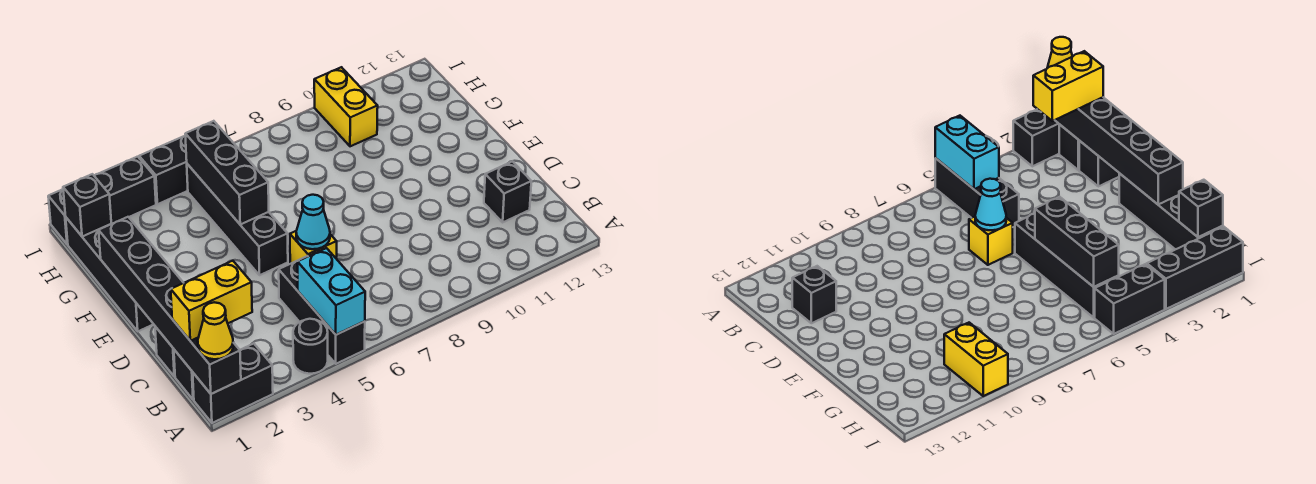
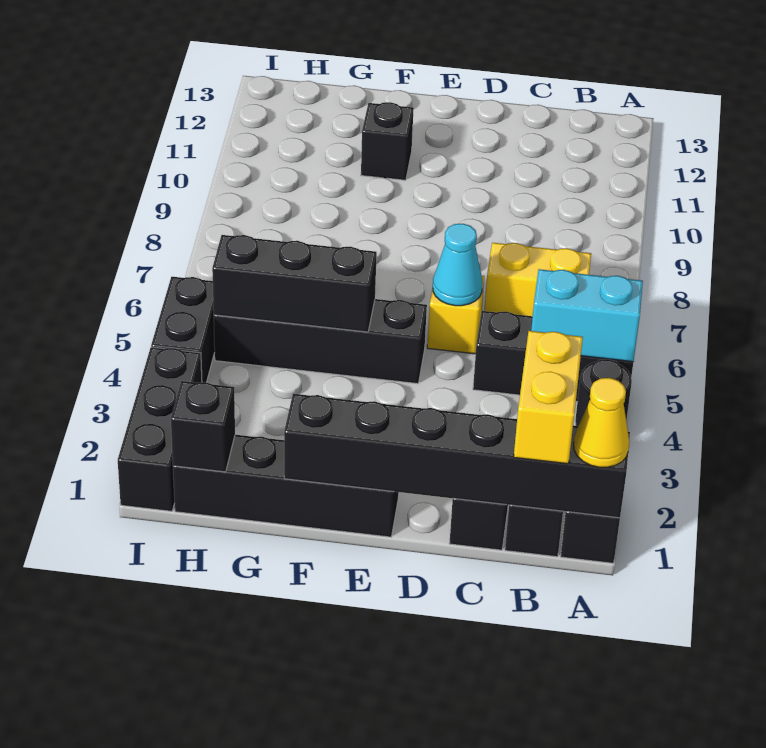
black brick C12 level 1 -> black brick F11 level 1
yellow brick H10:I10 level 1 -> yellow brick B7:C7 level 1

